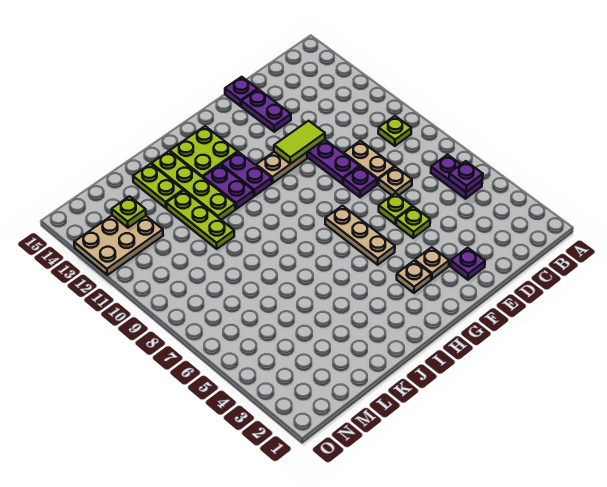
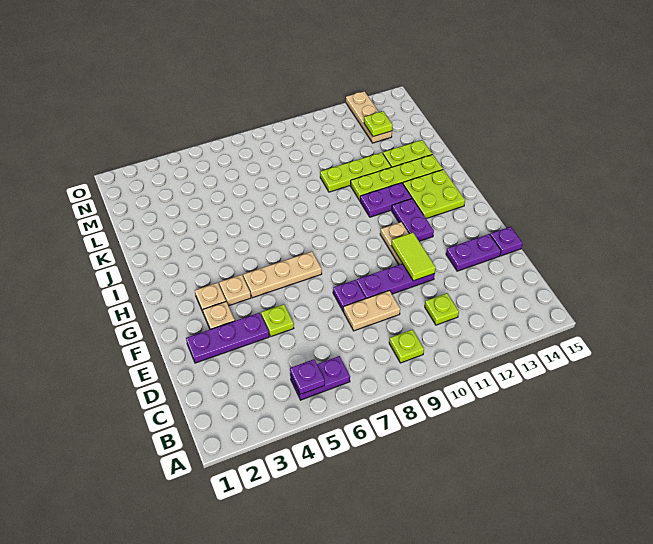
tan plate D7 level 1 -> tan plate G4 level 1
purple plate E2 level 1 -> purple plate E2:E4 level 1
lime plate E6 level 1 -> lime plate C11 level 1
purple plate H11:H12 level 1 -> purple plate G12:H12 level 1
tan plate M12:O13 level 1 -> tan plate M13:O13 level 1

